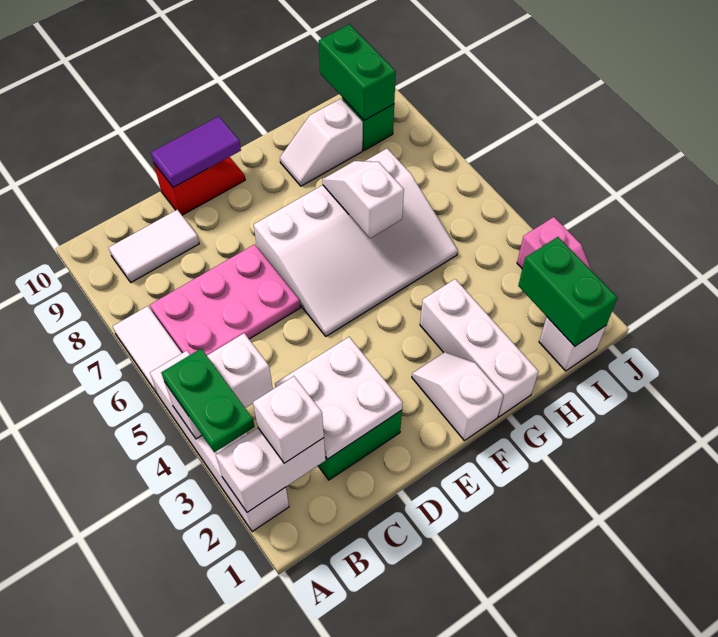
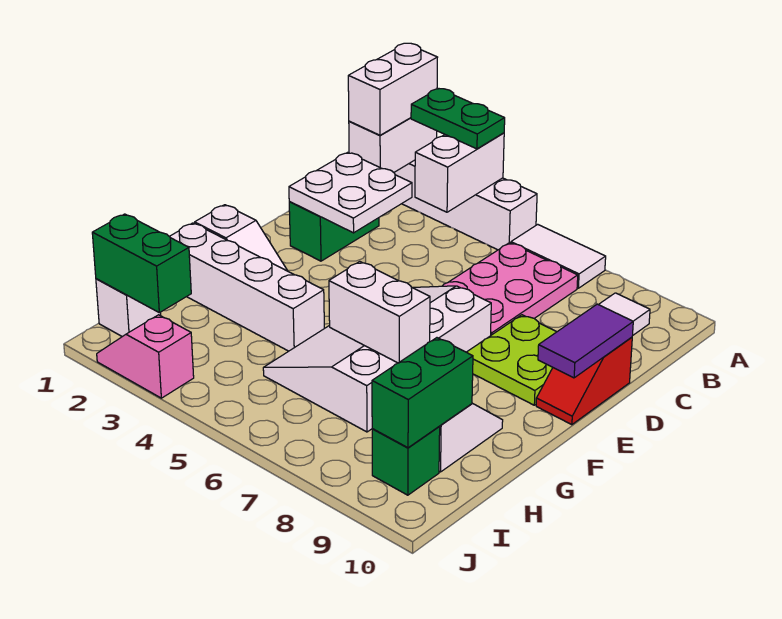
white brick B2 level 3 -> white brick A2:B2 level 3
none -> lime plate D8:E9 level 1
white brick G1:G3 level 1 -> white brick G1:G4 level 1
white slope G6:G7 level 2 top 6 -> white brick G6:G7 level 2
green brick I9:I10 level 2 -> green brick H9:I9 level 2

